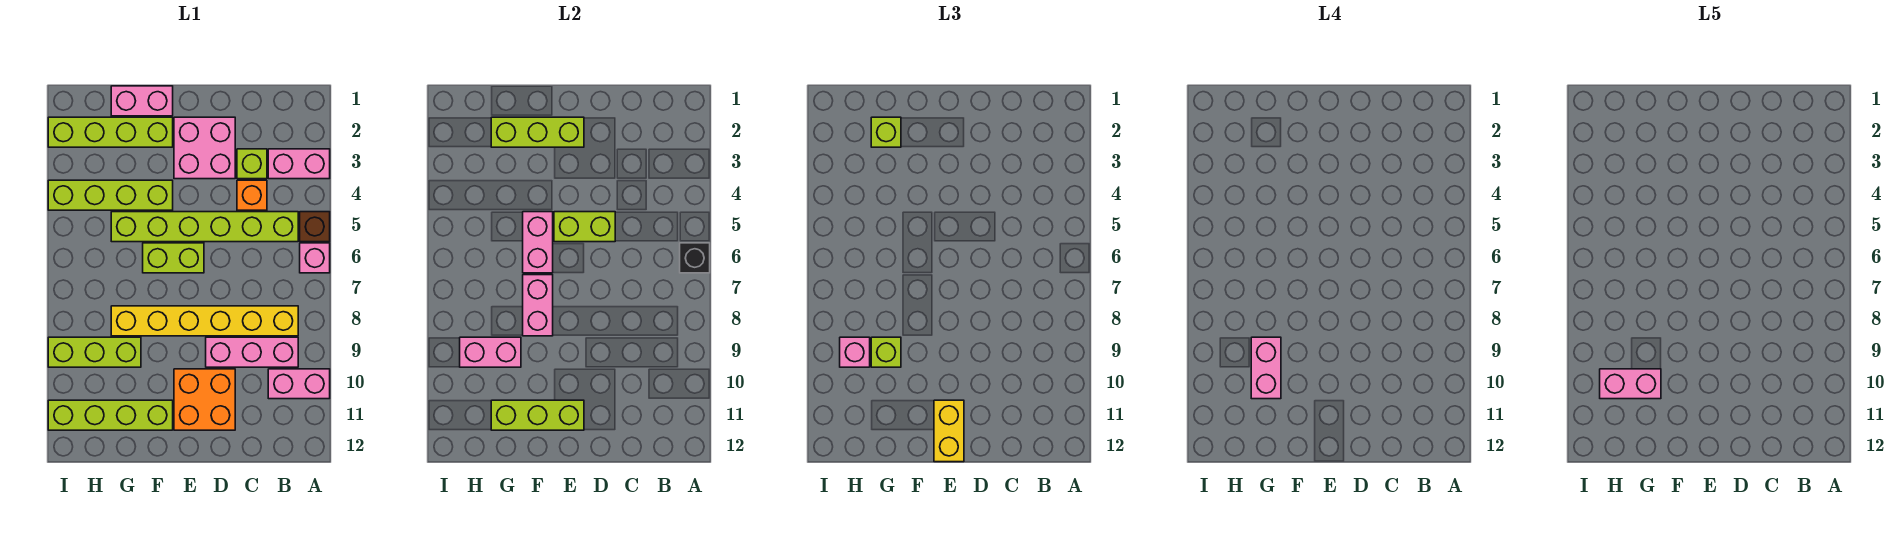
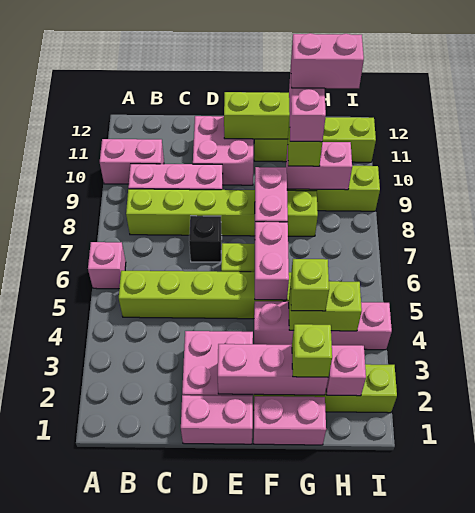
pink brick A3:B3 level 1 -> pink brick D1:E1 level 1
brown brick A5 level 1 -> none
black brick A6 level 2 -> black brick D7 level 1
yellow brick B8:G8 level 1 -> lime brick B8:G8 level 1
lime brick C3 level 1 -> lime brick G4 level 3
orange brick C4 level 1 -> none
lime brick D5:E5 level 2 -> lime brick G4:H4 level 2
orange brick D10:E11 level 1 -> pink brick D10:E11 level 1
lime brick E2:G2 level 2 -> pink brick E2:G2 level 2
yellow brick E11:E12 level 3 -> none
lime brick F4:I4 level 1 -> pink brick F4:I4 level 1
pink brick H9 level 3 -> pink brick H2 level 2

